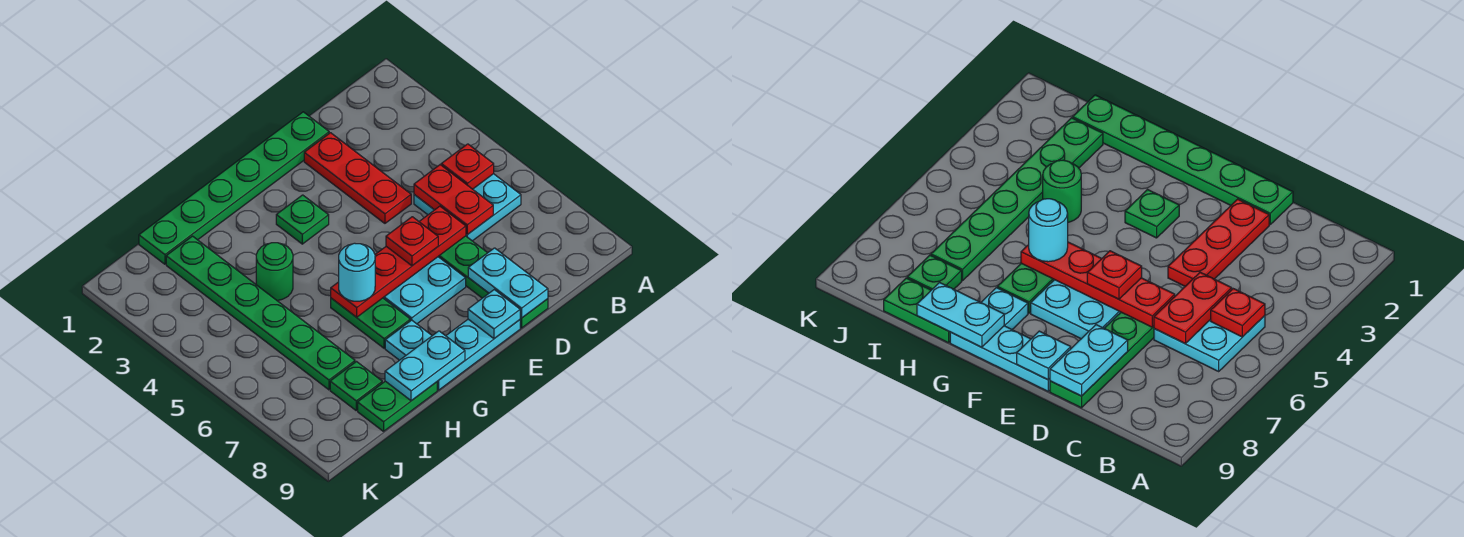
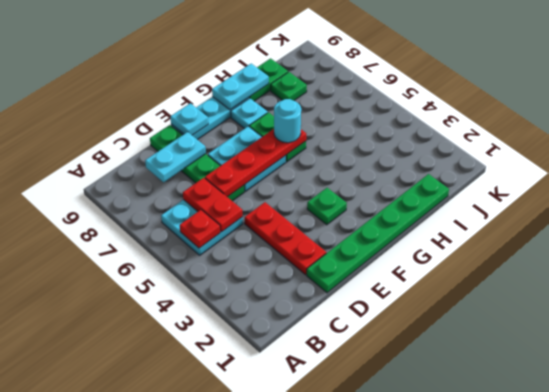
cyan plate D8:D9 level 2 -> cyan plate C8:D8 level 2
red plate E6 level 3 -> none
green round brick H4 level 1 -> none
green plate I2:I7 level 1 -> none

